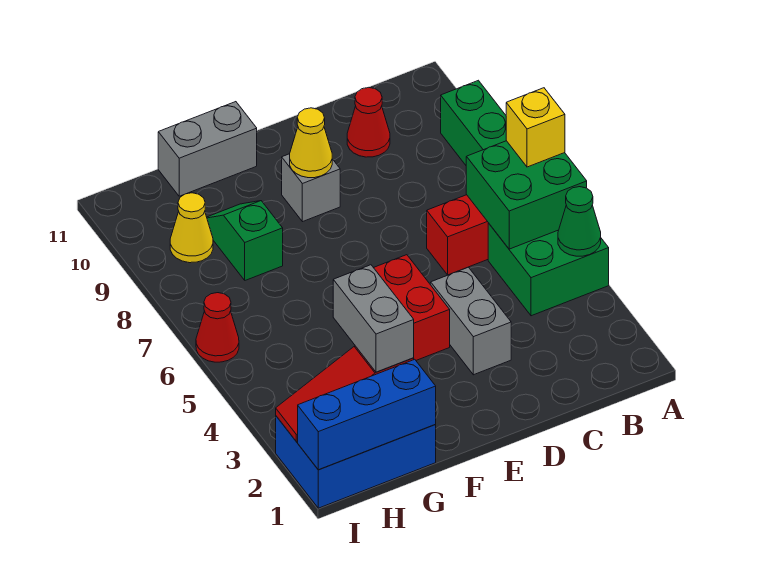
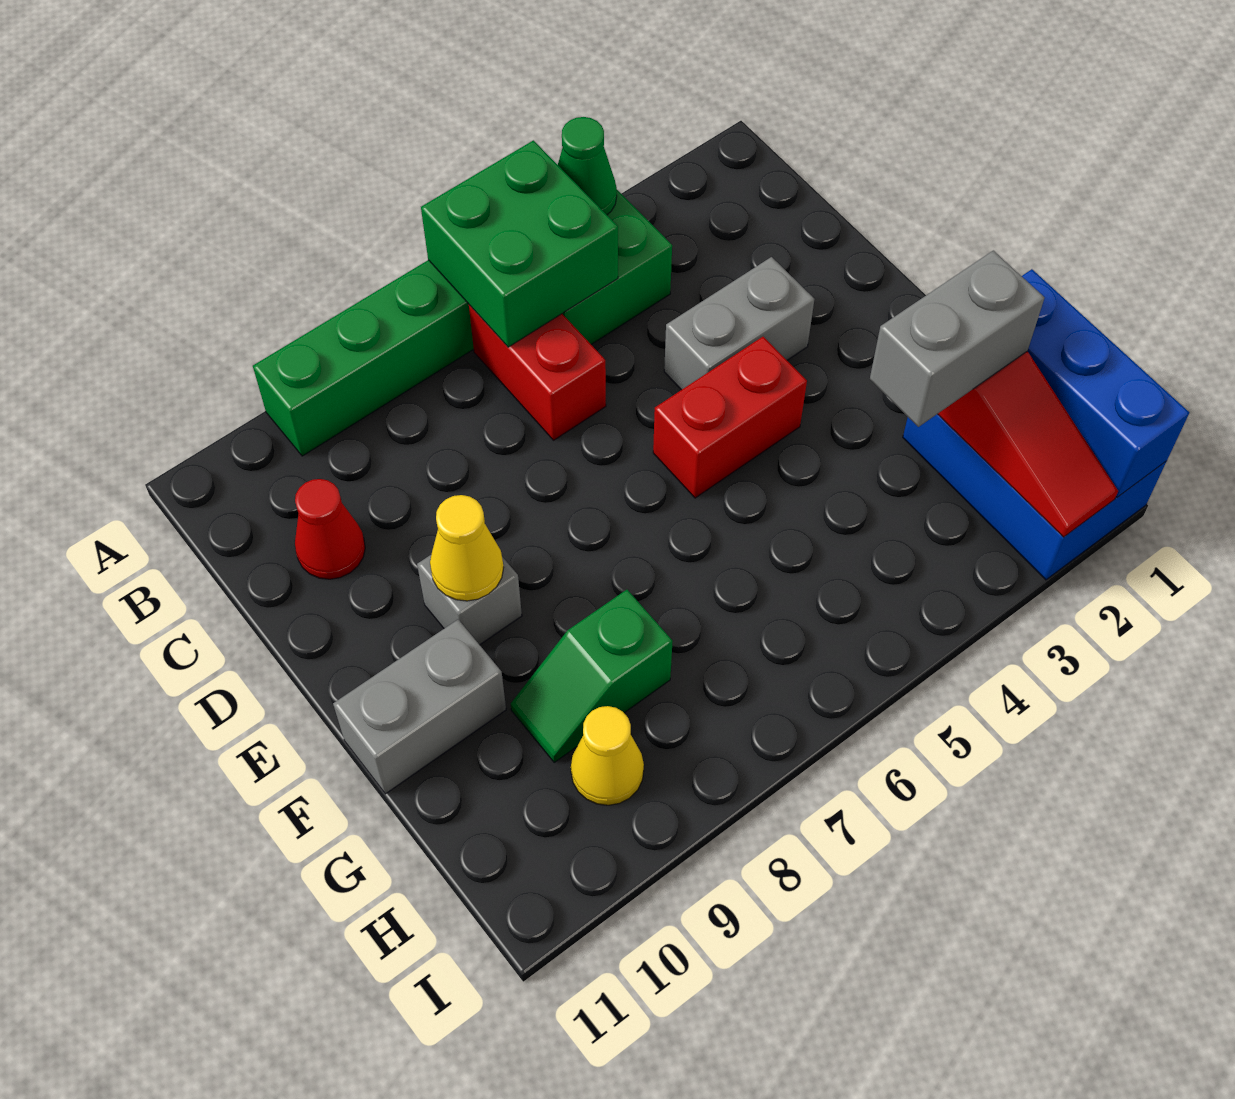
yellow brick A6 level 3 -> none
grey brick F11:G11 level 1 -> grey brick F10:F11 level 1
red cone I6 level 1 -> none

